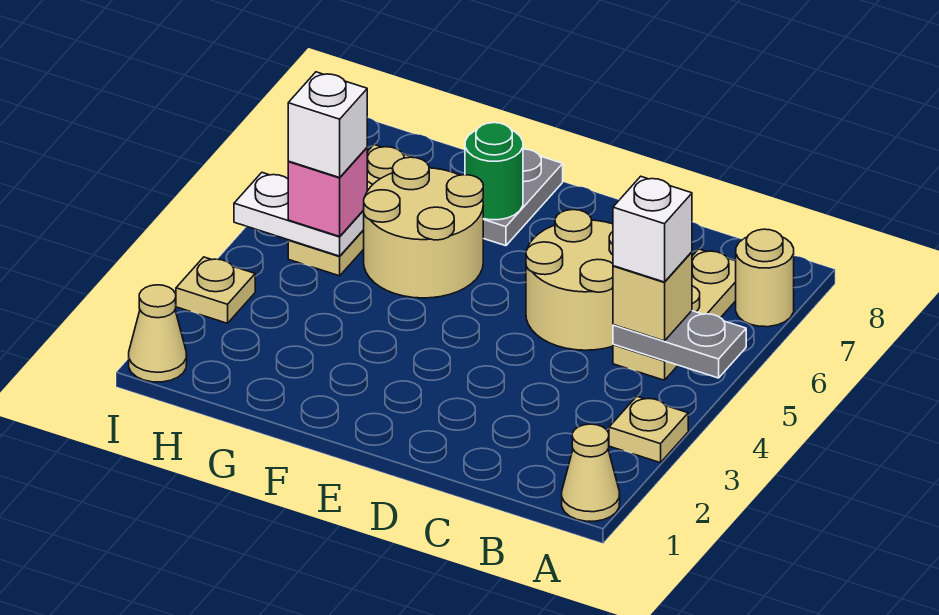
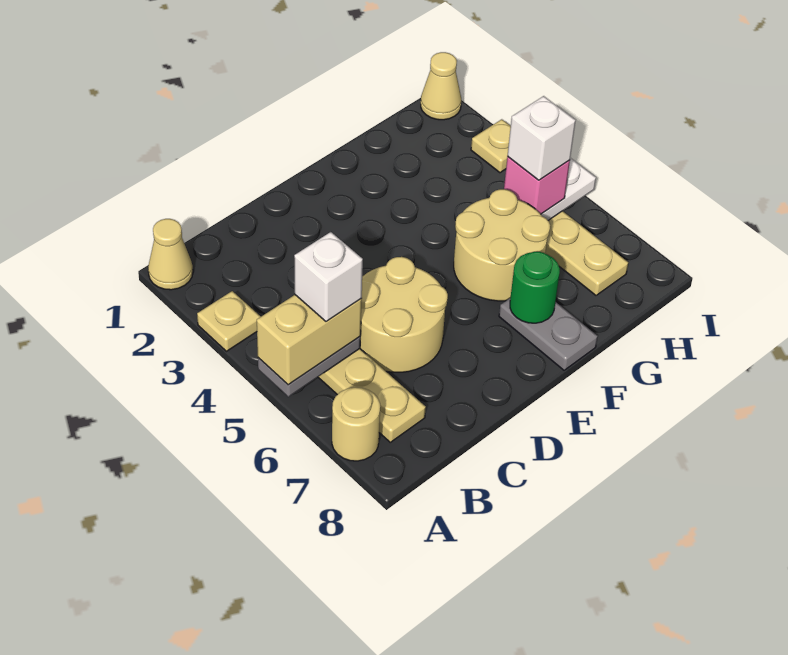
tan brick B5 level 3 -> tan brick A5:B5 level 3

